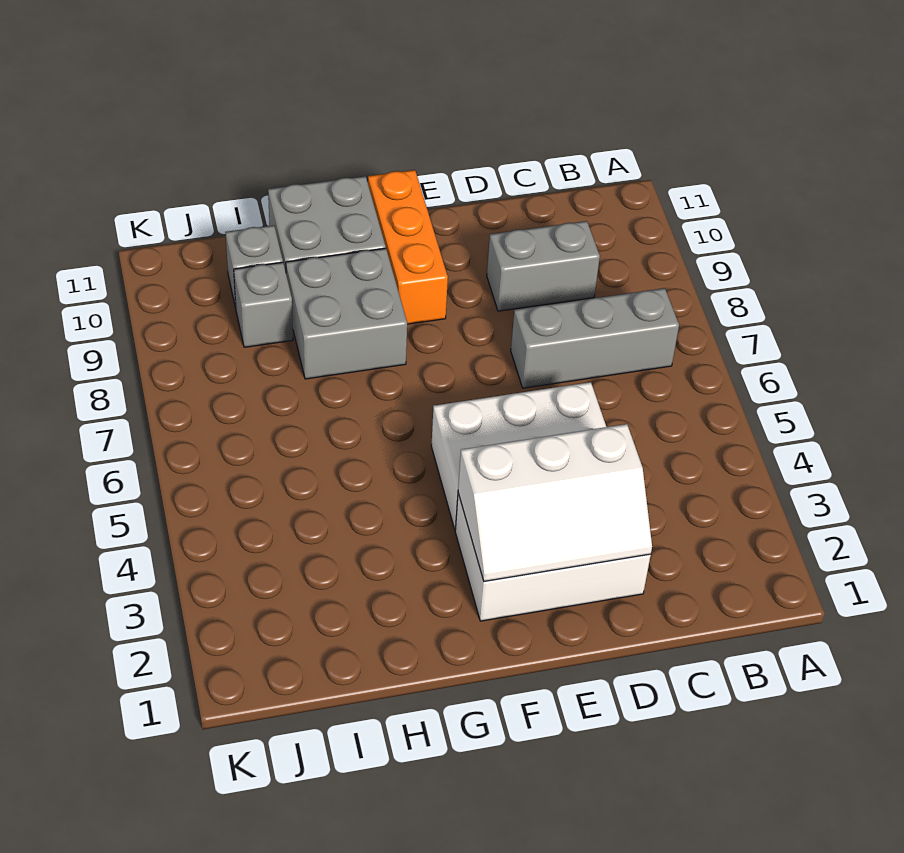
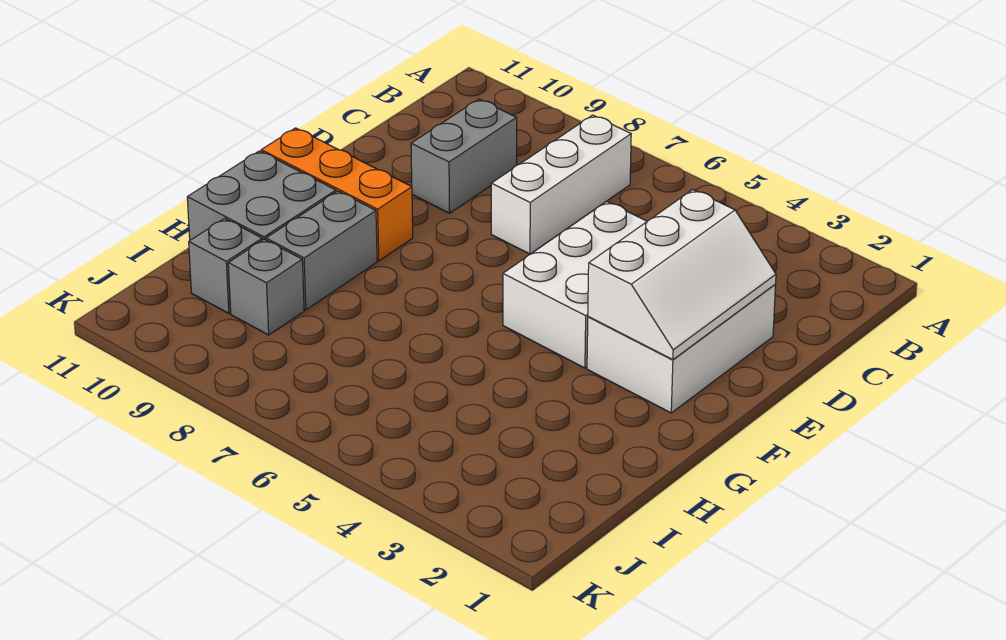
grey brick B7:D7 level 1 -> white brick B7:D7 level 1
grey brick G8:H9 level 1 -> grey brick G9:H9 level 1

